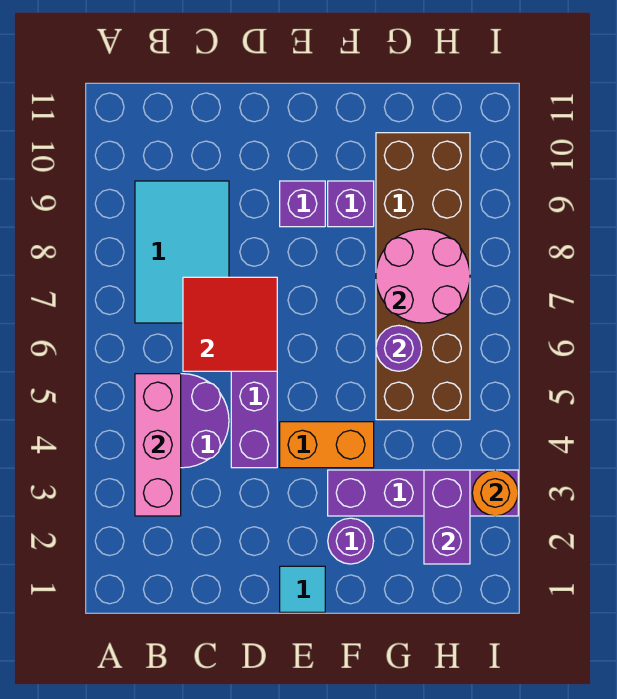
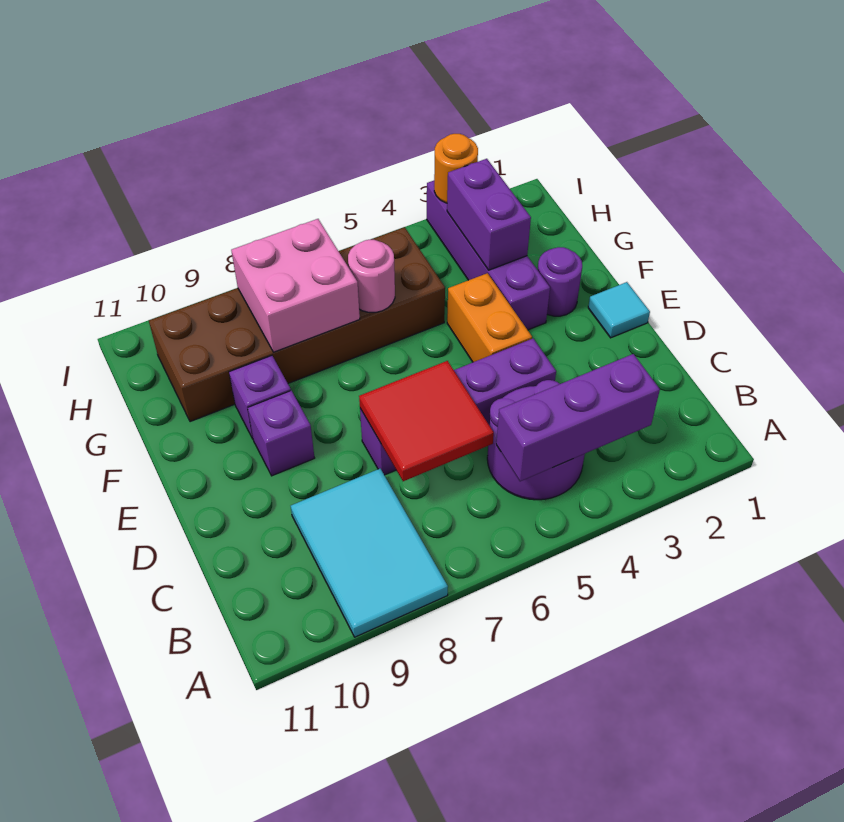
pink brick B3:B5 level 2 -> purple brick B3:B5 level 2
cyan tile B7:C9 level 1 -> cyan tile A8:C9 level 1
purple round brick G6 level 2 -> pink round brick G6 level 2
pink round brick G7:H8 level 2 -> pink brick G7:H8 level 2
purple brick H2:H3 level 2 -> purple brick G3:H3 level 2

